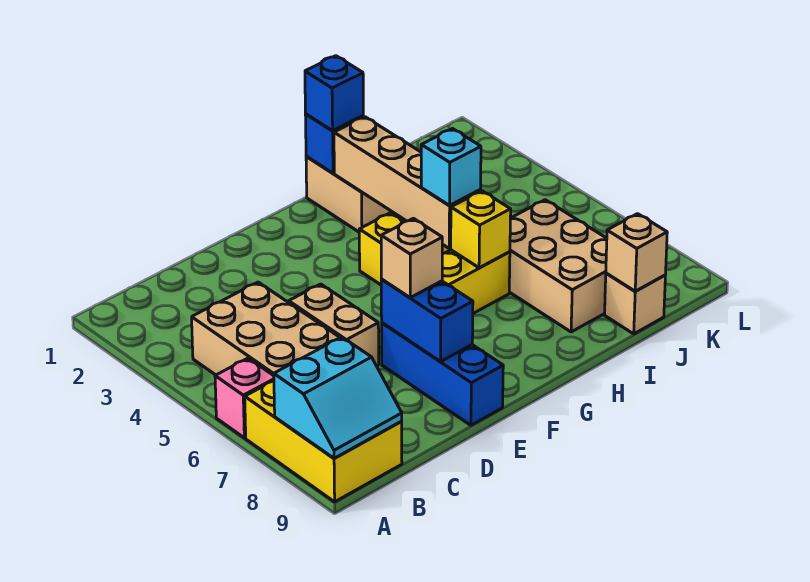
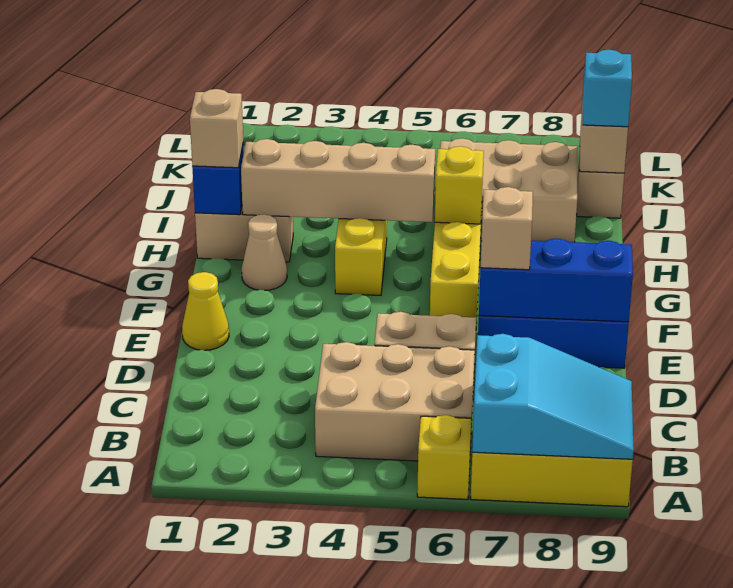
pink brick A6 level 1 -> yellow brick A6 level 1
cyan slope A8:B9 level 2 top 8 -> cyan slope A7:B9 level 2 top 7
none -> yellow cone E1 level 1
blue brick E7:E8 level 2 -> blue brick E7:E9 level 2
none -> tan cone G2 level 1
blue brick H1 level 3 -> tan brick H1 level 3
cyan brick H5 level 3 -> cyan brick J9 level 3

